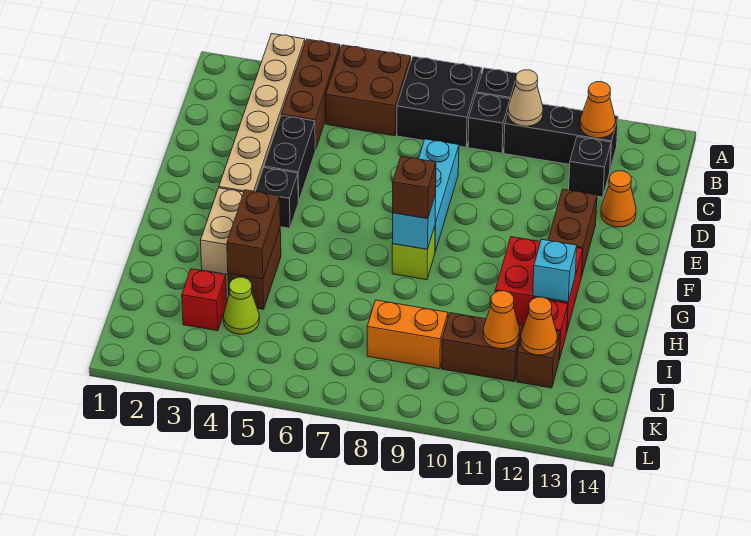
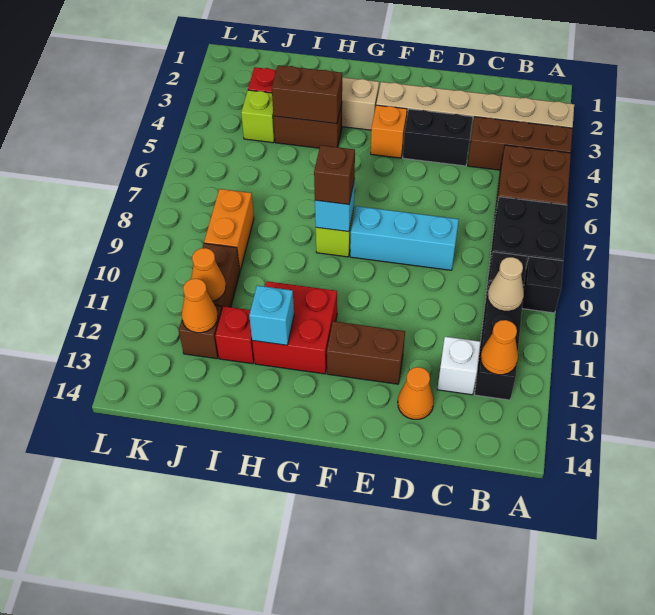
black brick C12 level 1 -> white brick C12 level 1
black brick F4 level 1 -> orange brick F4 level 1
lime cone J4 level 1 -> lime brick J4 level 1

